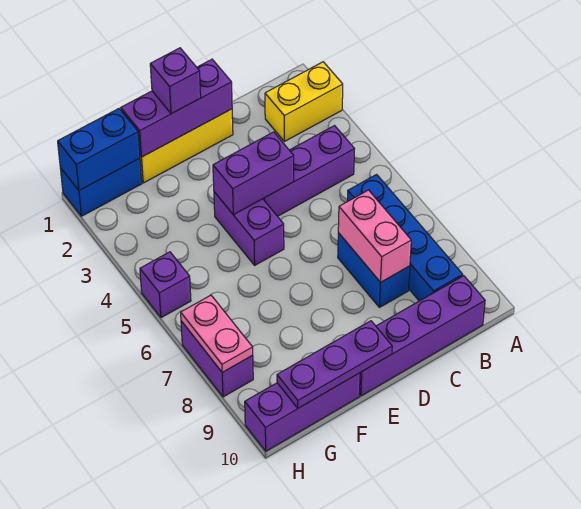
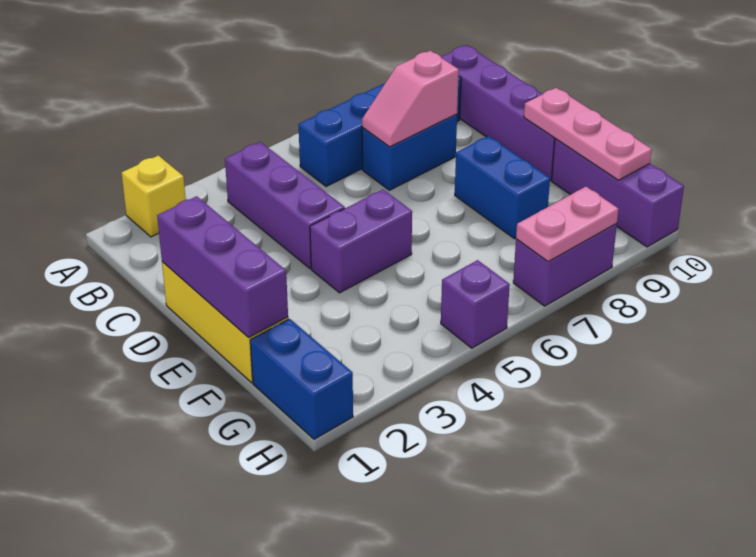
yellow brick A2:B2 level 1 -> yellow brick A2 level 1
pink brick C7:C8 level 2 -> pink slope C7:C8 level 2 top 8
purple brick D4:E4 level 2 -> none
purple brick E1 level 3 -> none
purple plate E10:G10 level 2 -> pink plate E10:G10 level 2
blue brick G1:H1 level 2 -> blue brick E8:F8 level 1

